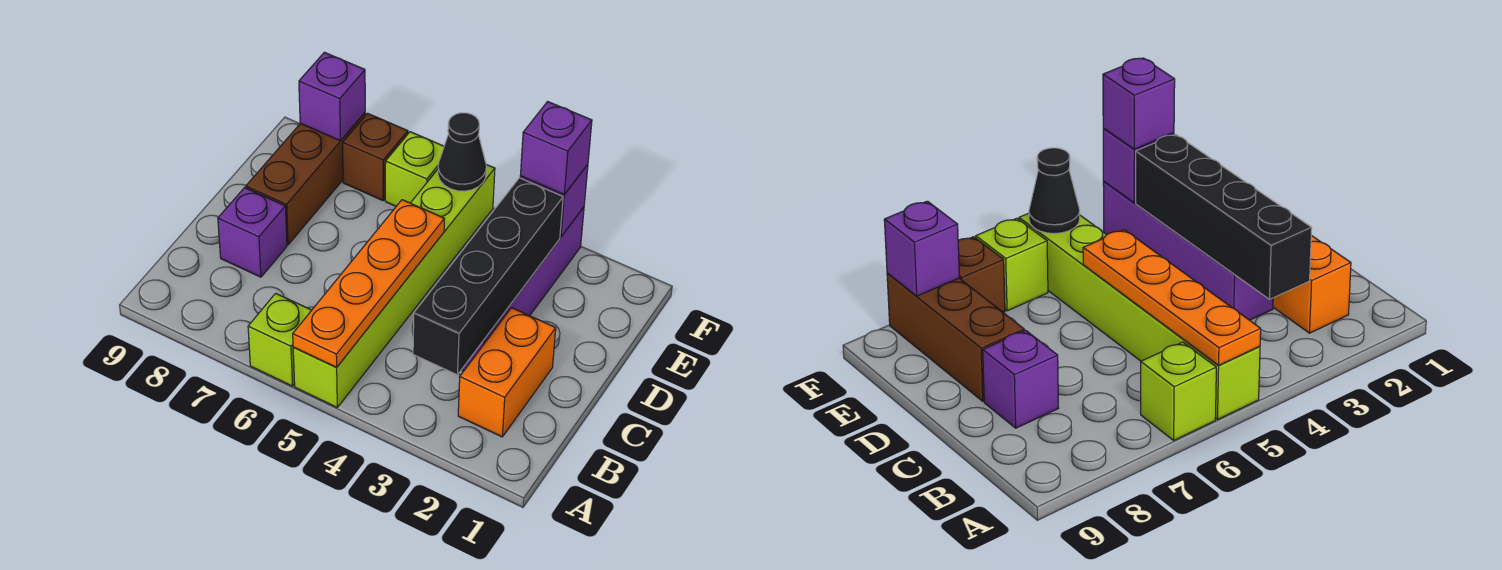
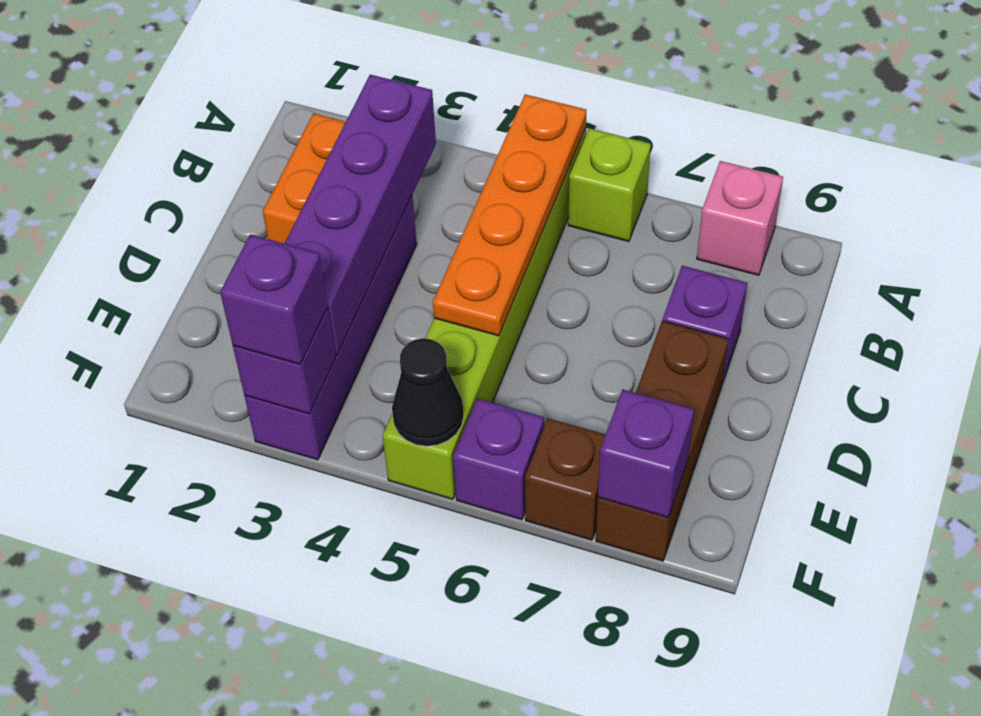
none -> pink brick A8 level 1
black brick B3:E3 level 2 -> purple brick B3:E3 level 2
lime brick F6 level 1 -> purple brick F6 level 1

